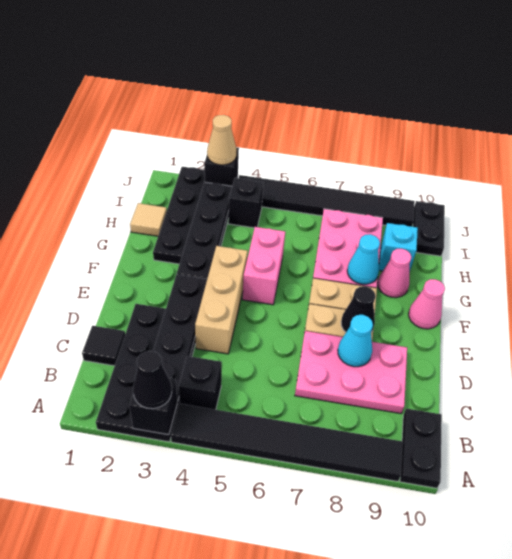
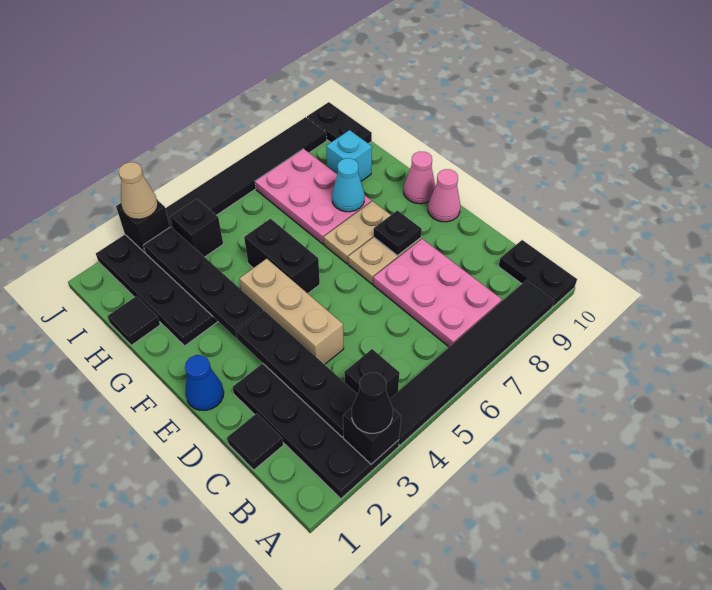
pink plate C7:D9 level 1 -> pink plate B7:D8 level 1
cyan cone D8 level 2 -> none
none -> blue cone E1 level 1
black cone E8 level 2 -> black plate E8 level 2
pink brick F5:G5 level 1 -> black brick F5:G5 level 1
pink cone G9 level 1 -> pink cone E10 level 1
tan tile H1 level 1 -> black tile H1 level 1

